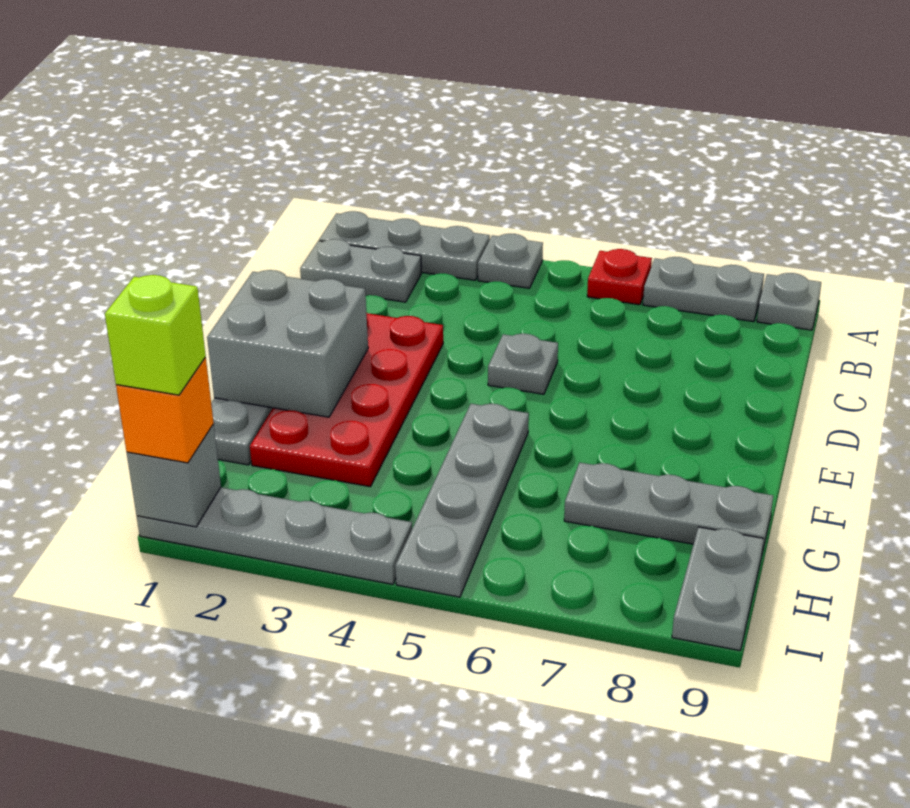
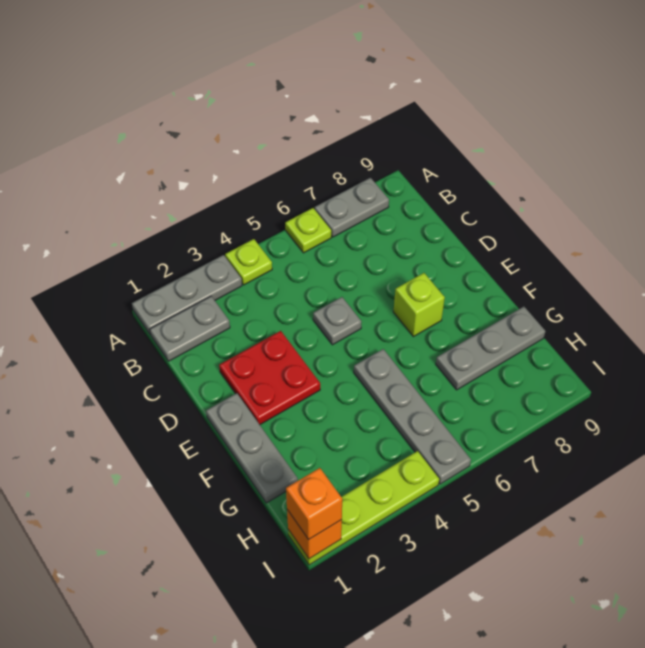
grey plate A4 level 1 -> lime plate A4 level 1
red plate A6 level 1 -> lime plate A6 level 1
grey plate A9 level 1 -> none
red plate D2:G3 level 1 -> red plate D2:E3 level 1
grey brick E1:F2 level 2 -> none
grey plate H9:I9 level 1 -> none
grey plate I1:I4 level 1 -> lime plate I1:I4 level 1
grey brick I1 level 2 -> orange brick I1 level 2
lime brick I1 level 4 -> lime brick E7 level 1

